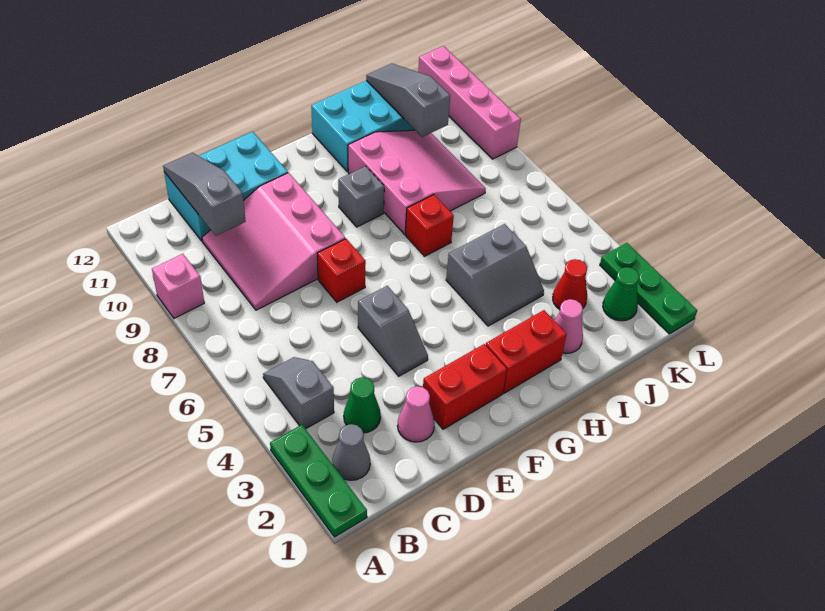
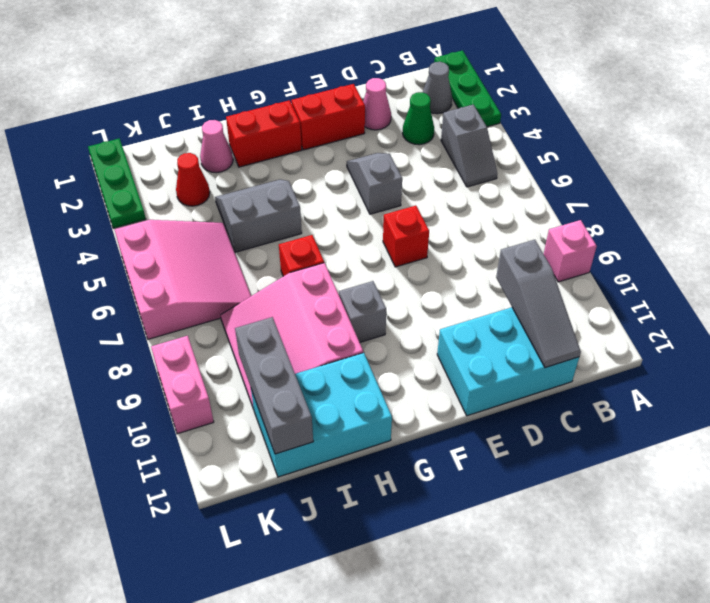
pink slope C8:E10 level 1 top E -> pink slope J5:L7 level 1 top L
grey slope J10:J12 level 2 top 10 -> grey brick J10:J12 level 2
green cone K2 level 1 -> none
pink brick L9:L12 level 1 -> pink brick L9:L10 level 1

